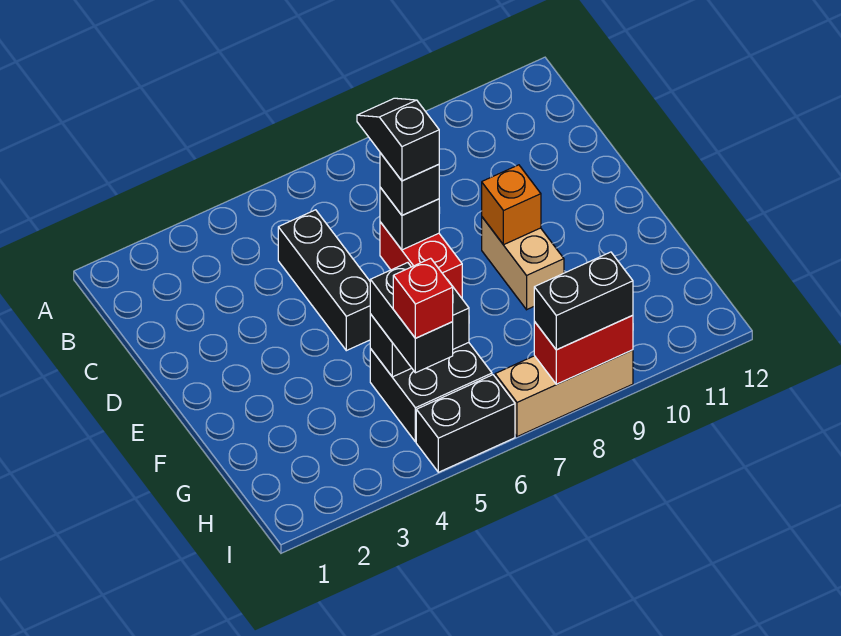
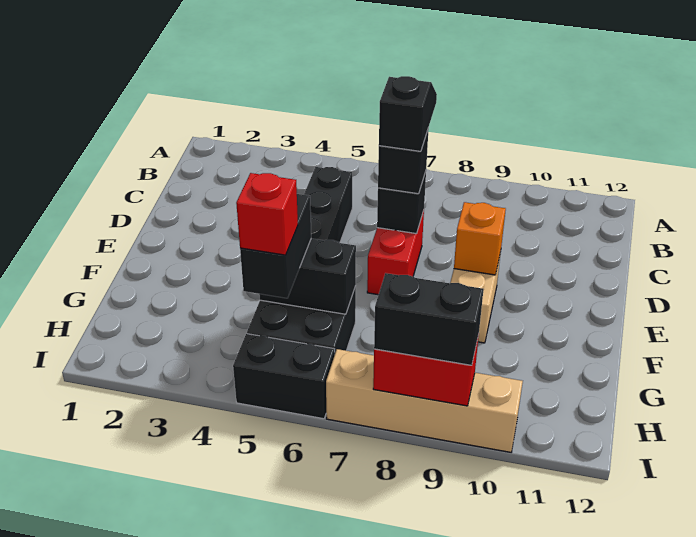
tan brick I7:I9 level 1 -> tan brick I7:I10 level 1

